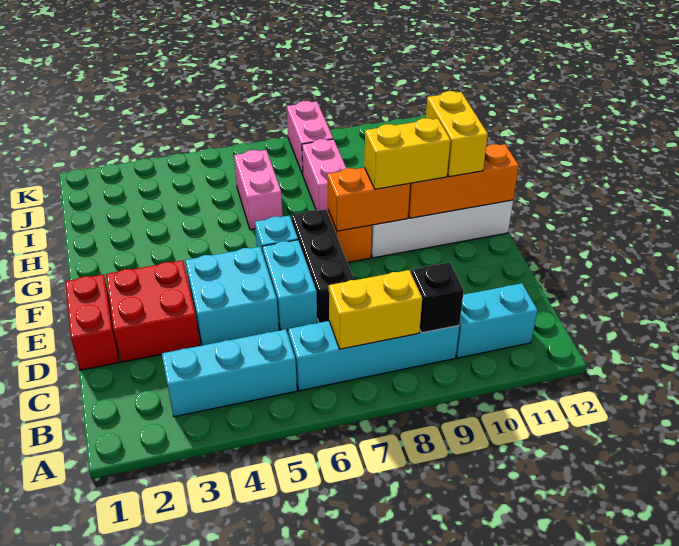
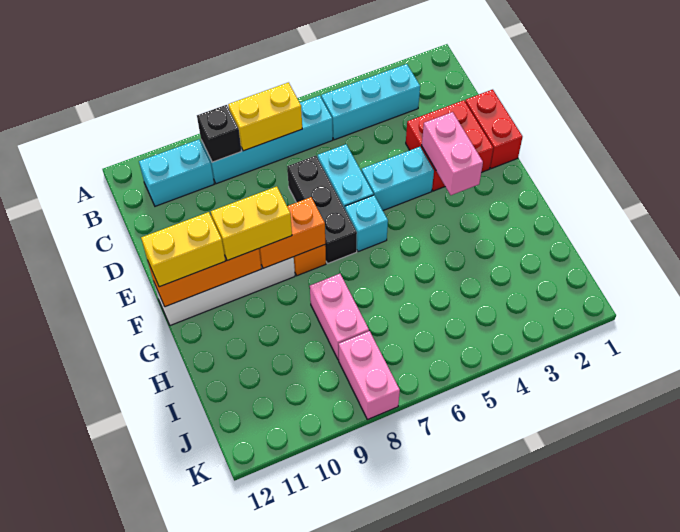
cyan brick D4:E5 level 1 -> cyan brick E4:E5 level 1
yellow brick F11:G11 level 3 -> yellow brick F11:F12 level 3
pink brick H6:I6 level 1 -> pink brick E3:F3 level 2

